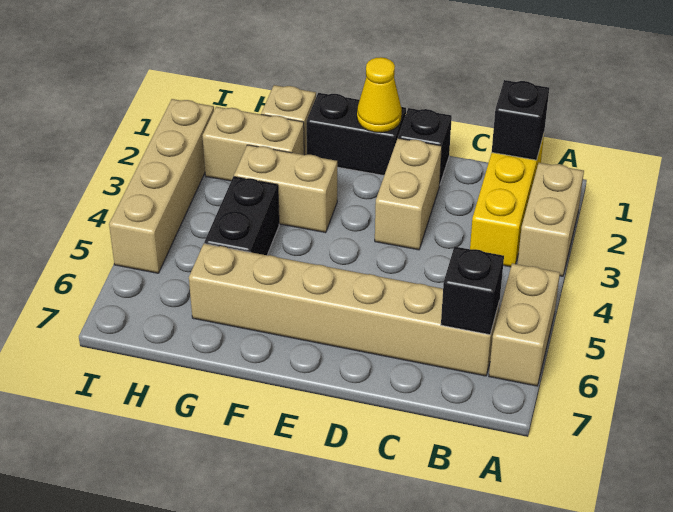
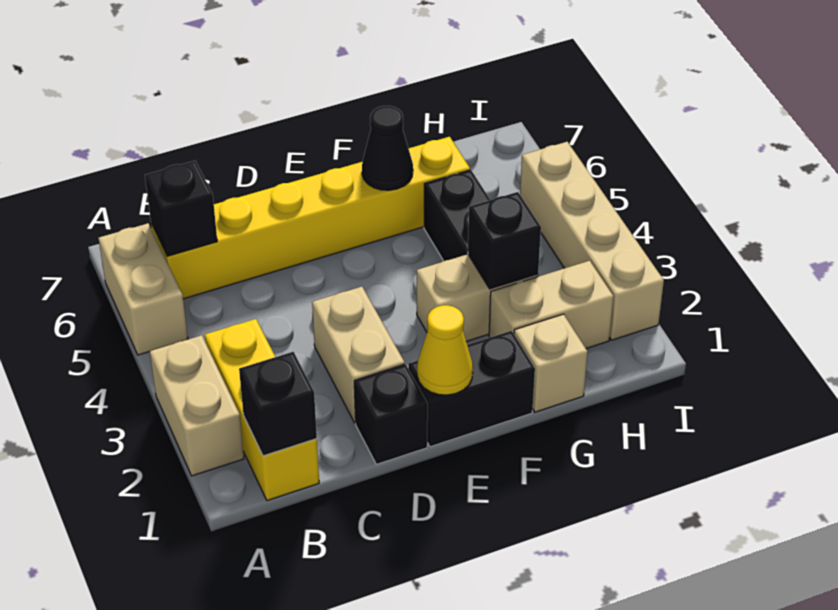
tan brick B6:G6 level 1 -> yellow brick B6:G6 level 1
none -> black cone F6 level 2
none -> black brick G3 level 2

